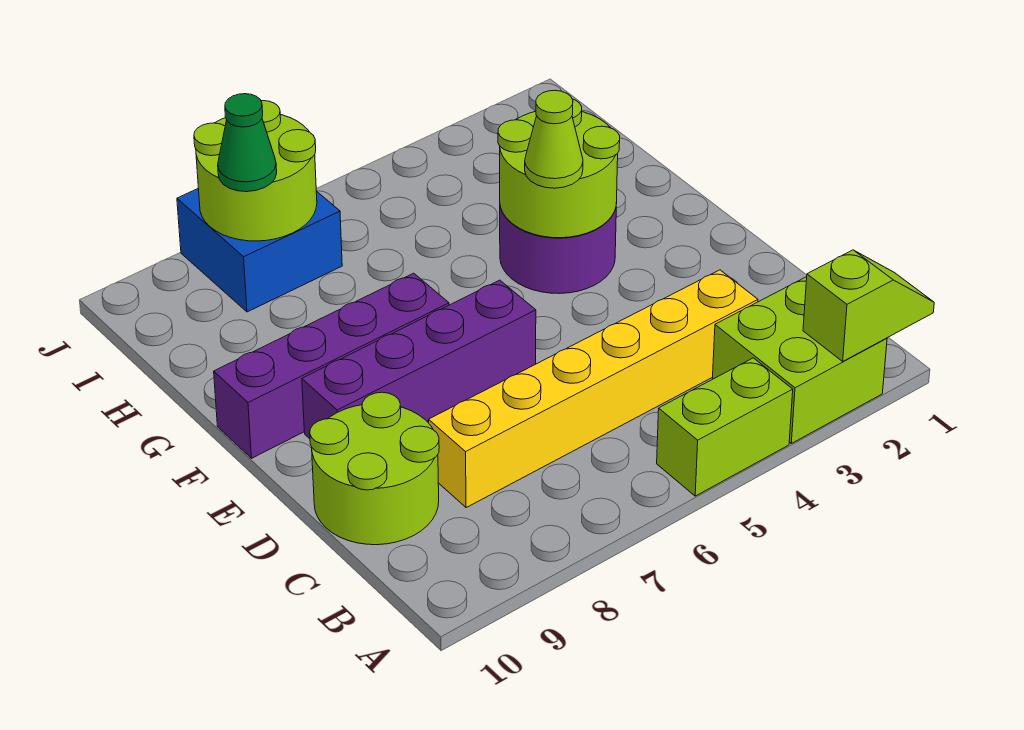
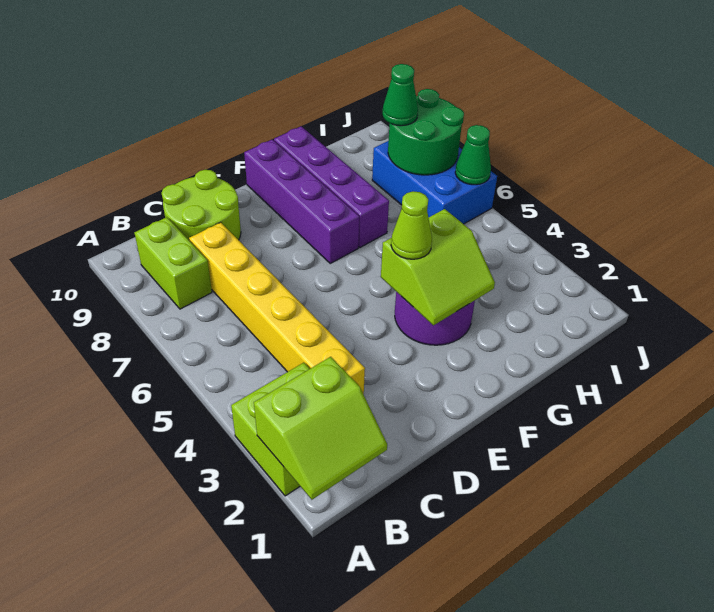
lime slope A1:A2 level 2 top 2 -> lime slope A1:B2 level 2 top 2
lime brick A4:A5 level 1 -> lime brick B8:B9 level 1
purple brick E6:E9 level 1 -> purple brick G7:G10 level 1
lime round brick F3:G4 level 2 -> lime slope F3:G4 level 2 top 4
blue brick I7:J8 level 1 -> blue brick I6:J8 level 1
lime round brick I7:J8 level 2 -> green round brick I7:J8 level 2
none -> green cone J6 level 2

